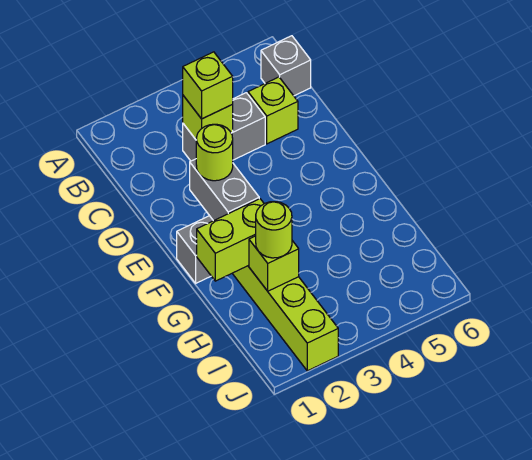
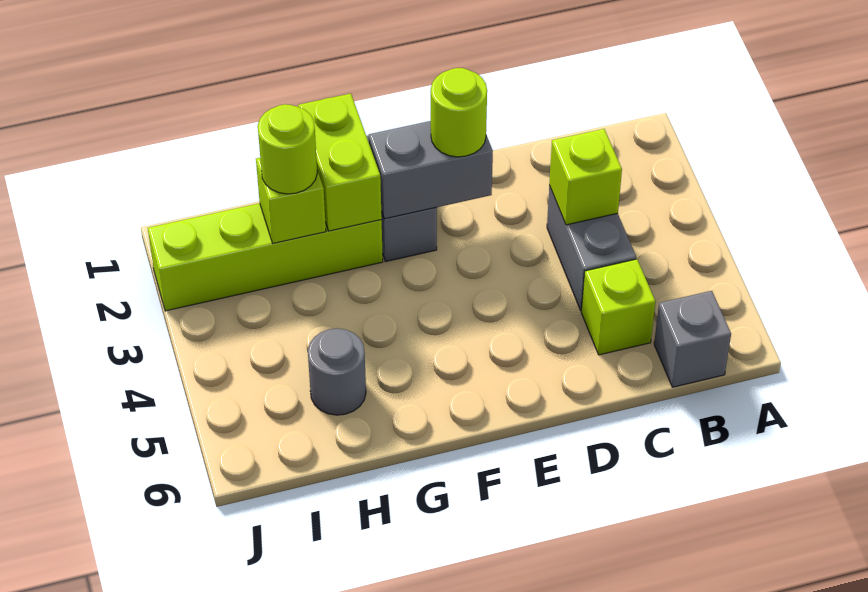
lime brick C3 level 3 -> none
none -> grey round brick H5 level 1

